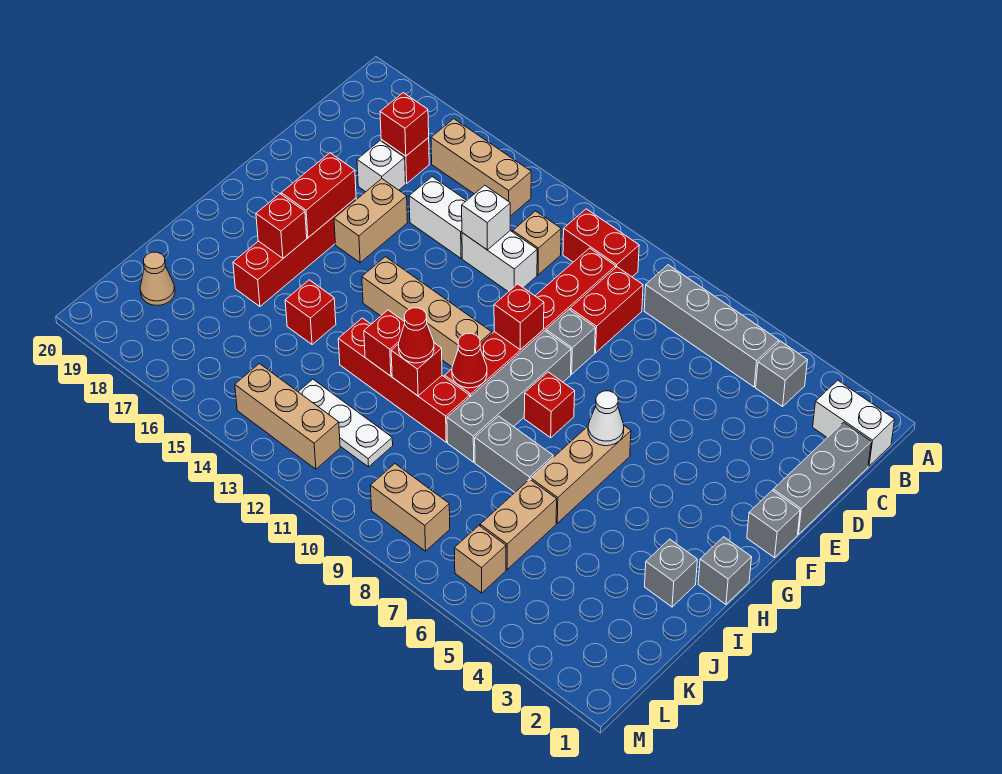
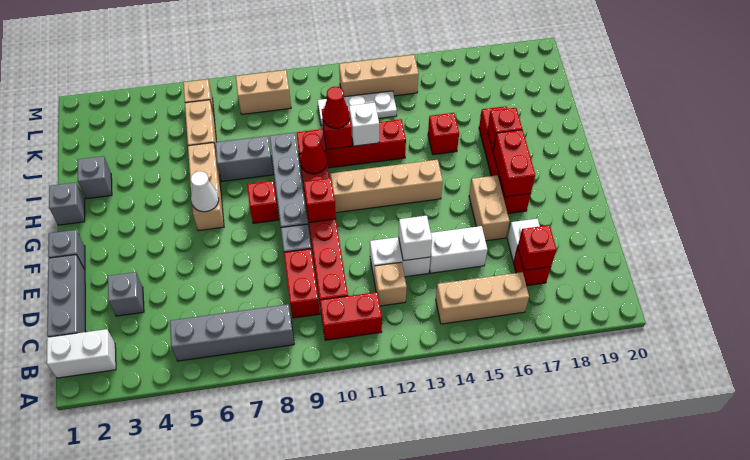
grey brick B4 level 1 -> grey brick D3 level 1
red brick I12 level 2 -> white brick I12 level 2
tan cone K19 level 1 -> none

